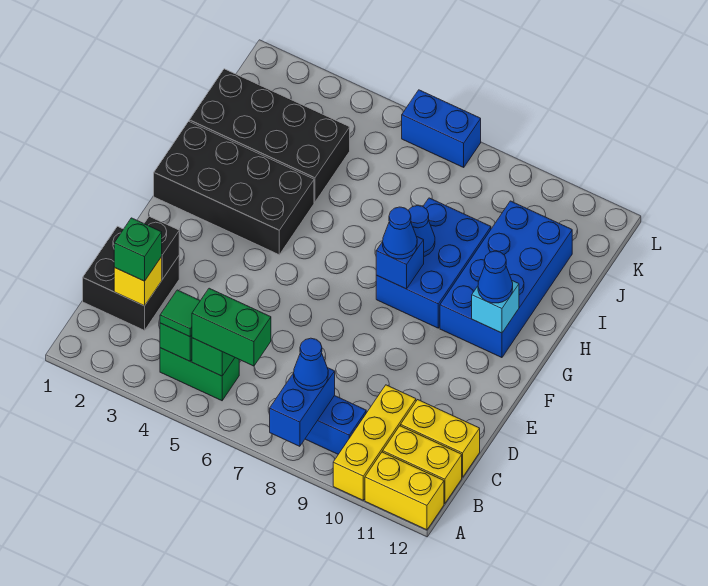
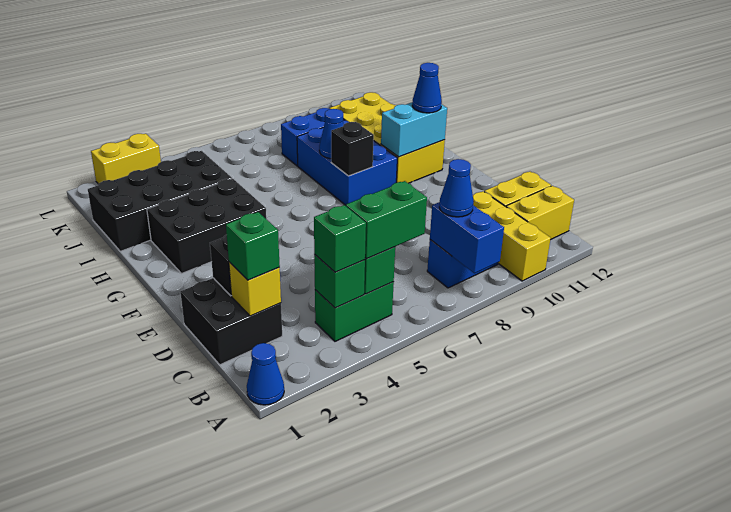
yellow brick A11:A12 level 1 -> yellow brick L2:L3 level 1
green tile B4 level 3 -> green brick B4 level 3
black brick G1:H4 level 1 -> black brick G2:H4 level 1
blue brick G8 level 2 -> black brick G8 level 2
blue cone G8 level 3 -> blue cone A1 level 1
blue brick G10:J11 level 1 -> yellow brick G10:J11 level 1
cyan brick G11 level 2 -> cyan brick G10:G11 level 2
blue brick L6:L7 level 1 -> blue brick J8:J9 level 1

